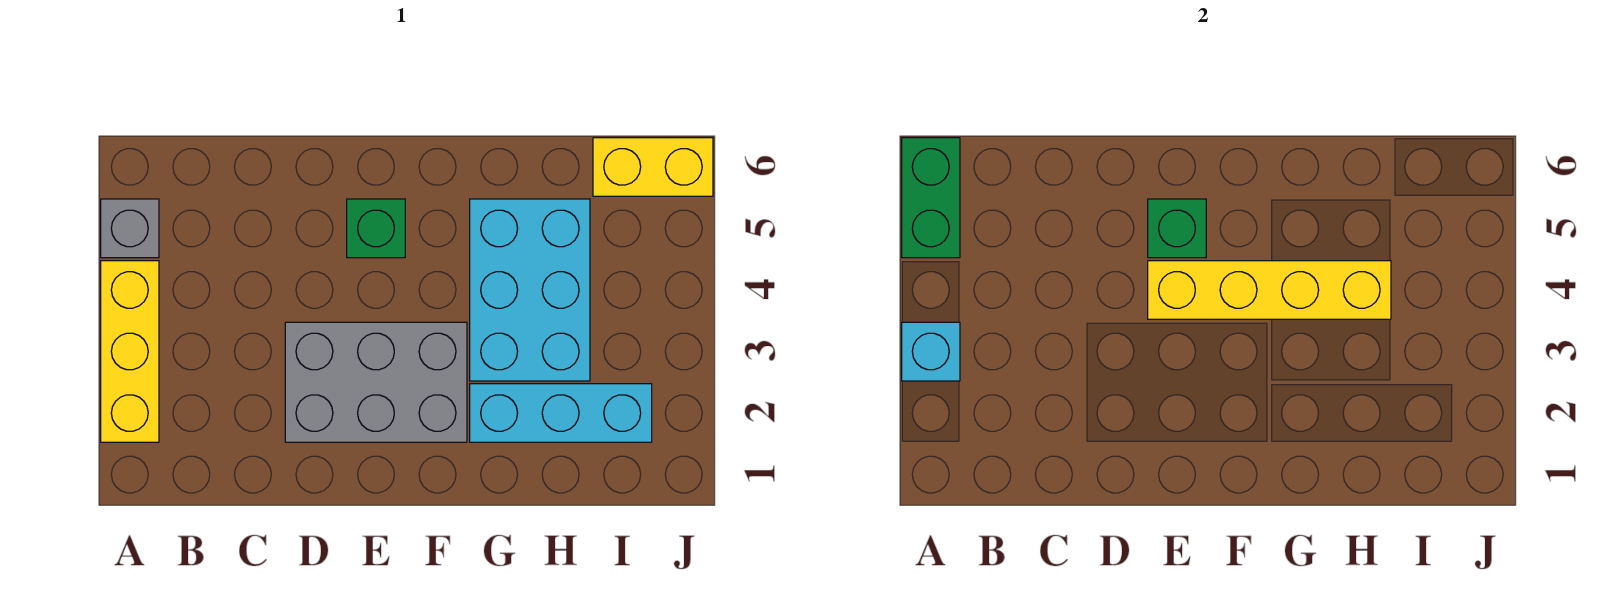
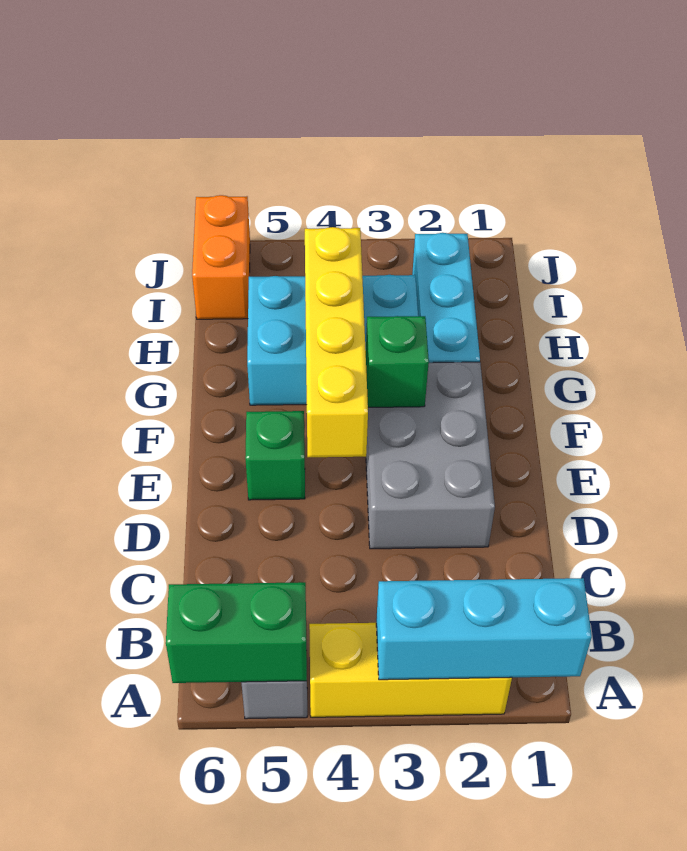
cyan brick A3 level 2 -> cyan brick A1:A3 level 2
green brick E5 level 2 -> green brick F3 level 2
yellow brick I6:J6 level 1 -> orange brick I6:J6 level 1

